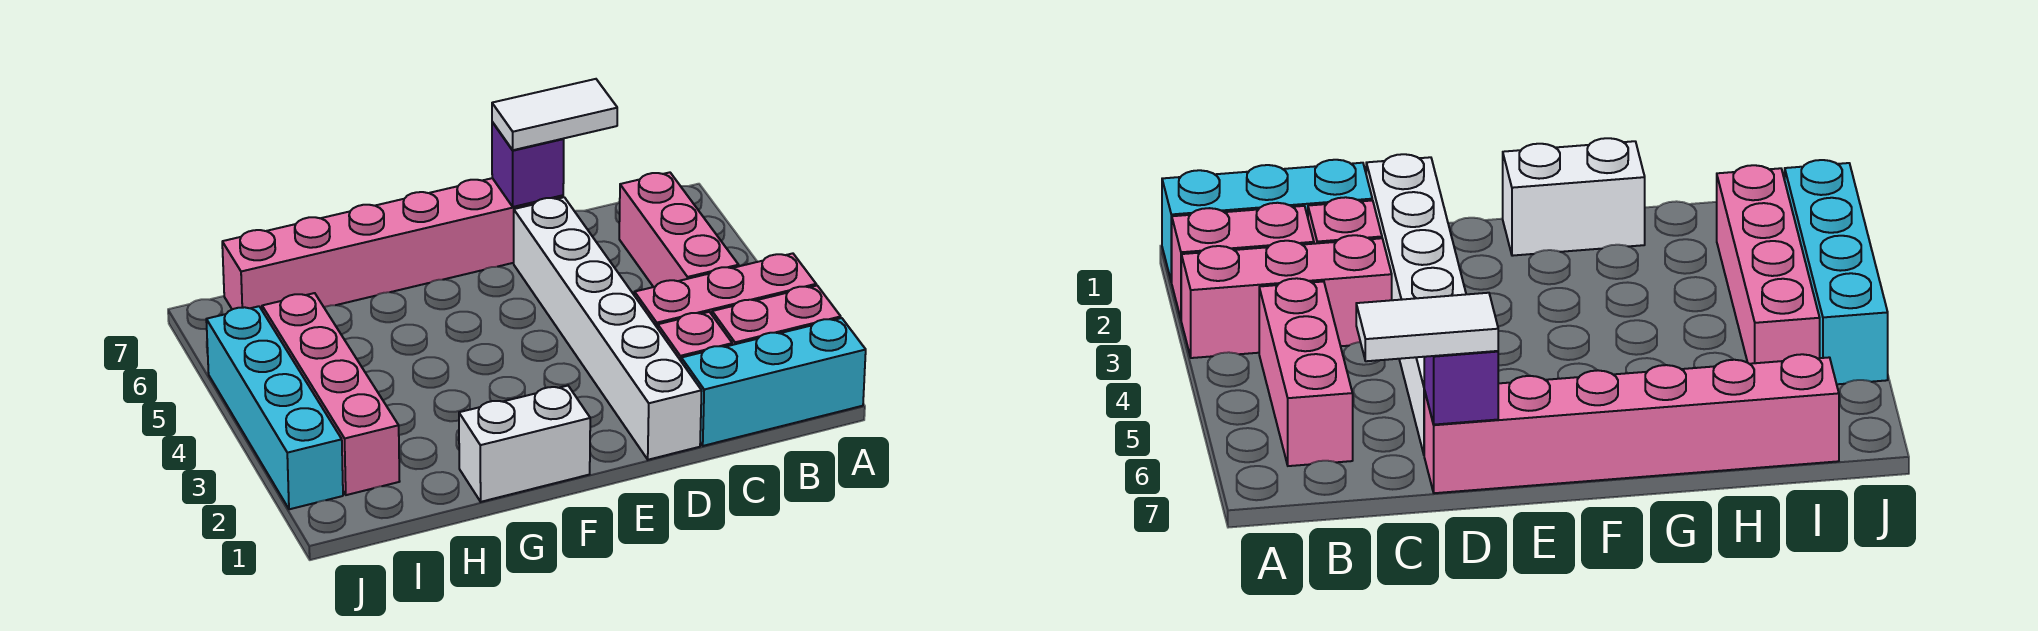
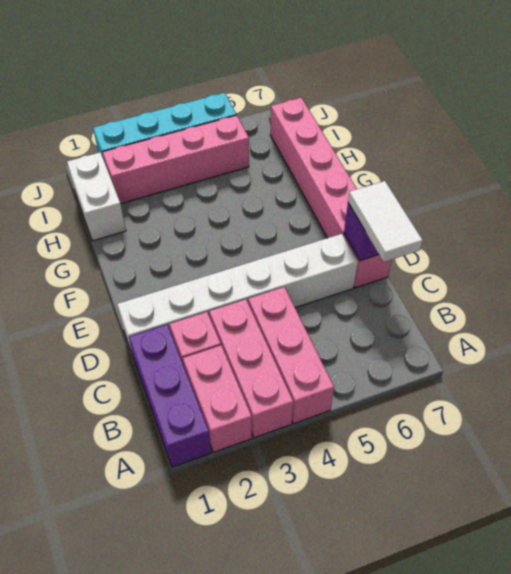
cyan brick A1:C1 level 1 -> purple brick A1:C1 level 1
pink brick B4:B6 level 1 -> pink brick A4:C4 level 1
white brick F1:G1 level 1 -> white brick H1:I1 level 1

